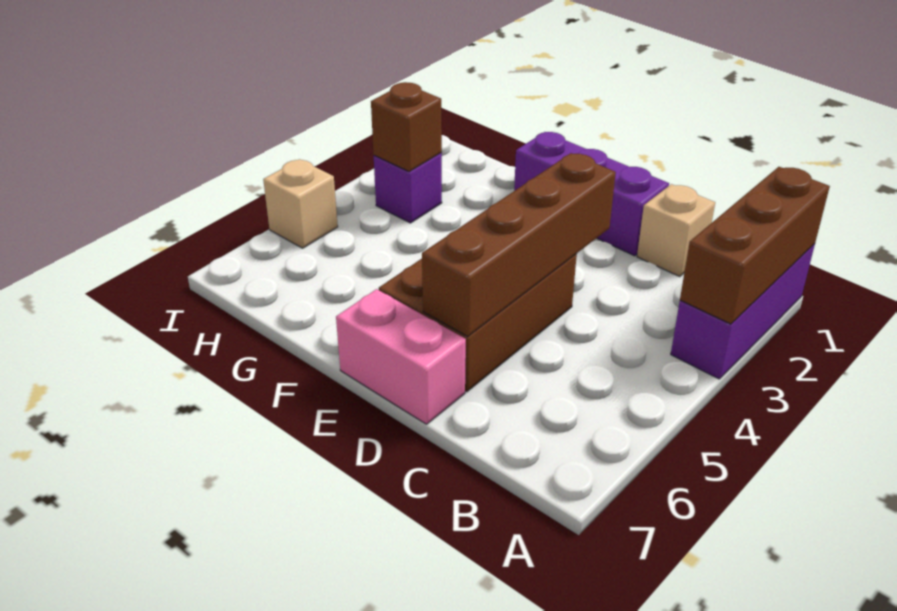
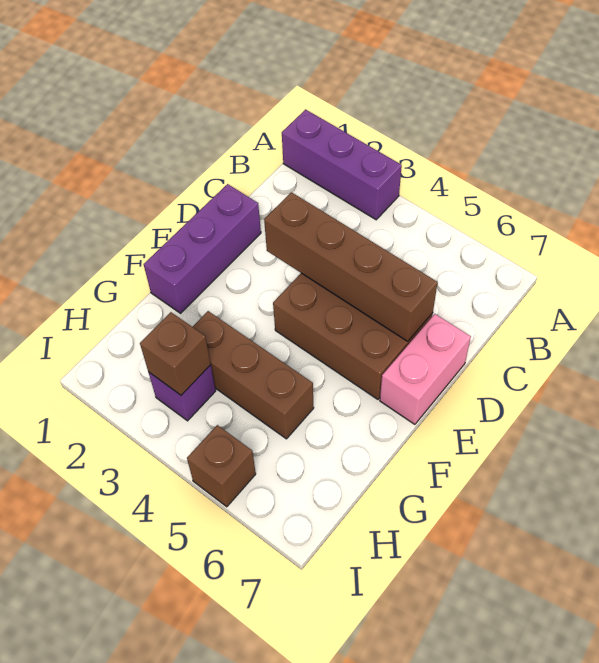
brown brick A1:A3 level 2 -> brown brick G3:G5 level 1
tan brick C1 level 1 -> none
tan brick I5 level 1 -> brown brick I5 level 1

